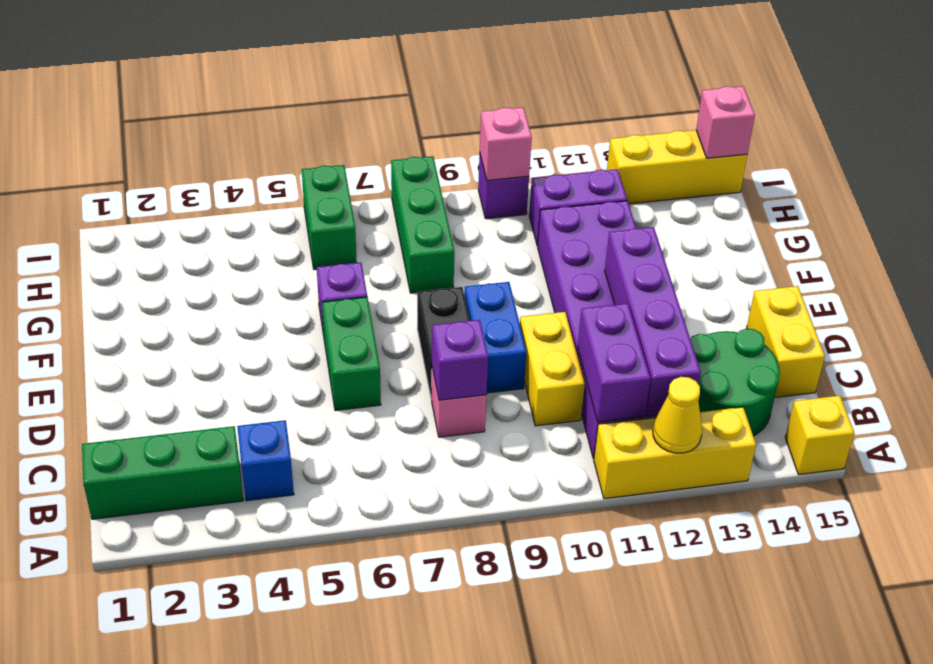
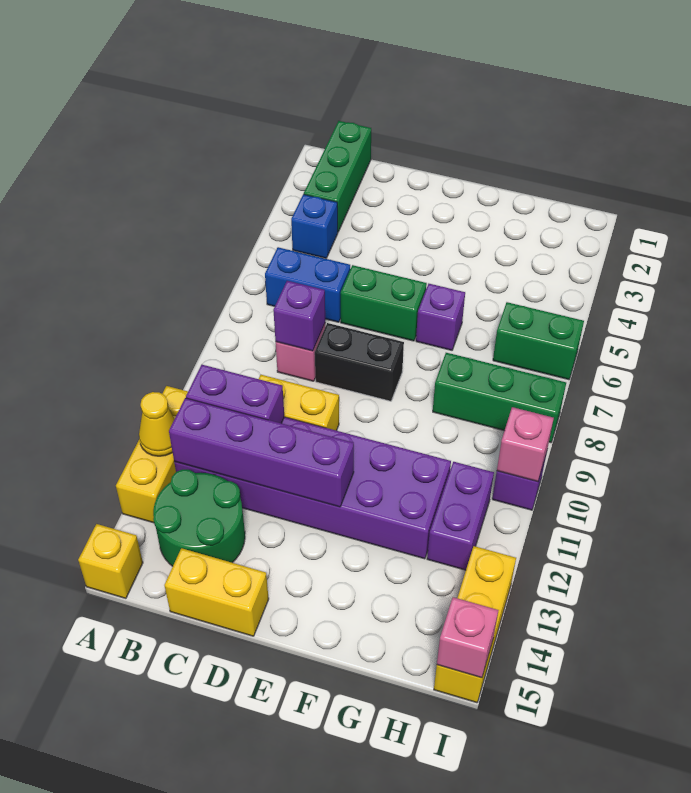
blue brick D9:E9 level 1 -> blue brick B6:C6 level 1

